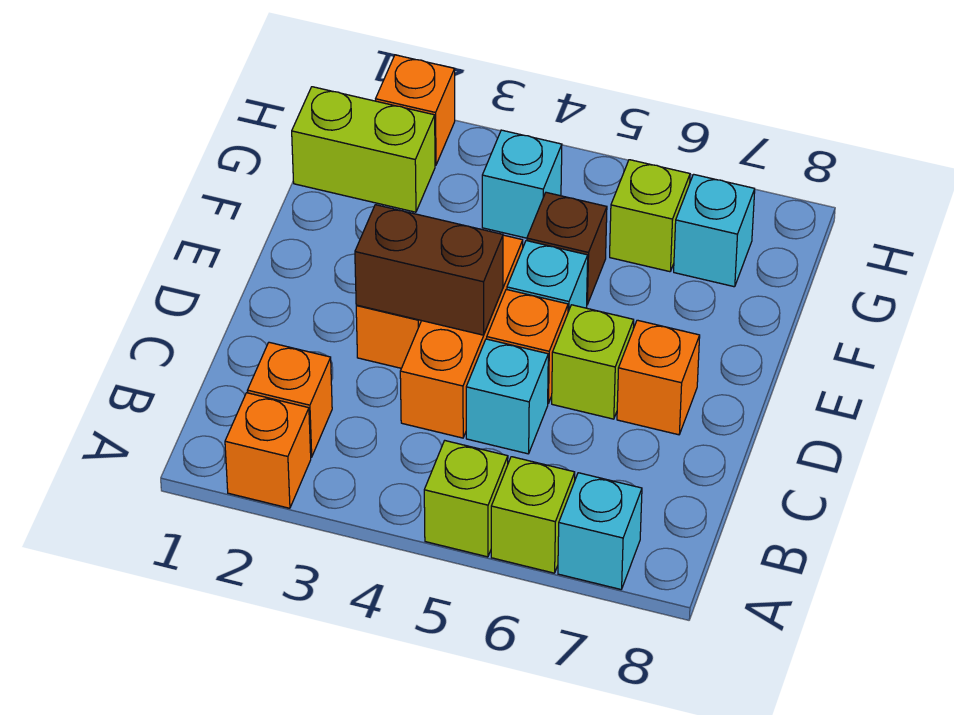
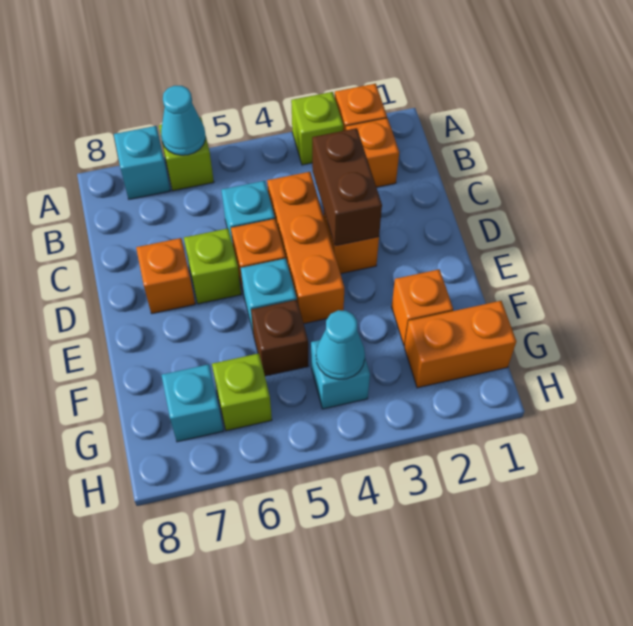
lime brick A5 level 1 -> lime brick A3 level 1
none -> cyan cone A6 level 2
brown brick D3:D4 level 2 -> brown brick C3:D3 level 2
lime brick G1:G2 level 1 -> orange brick G1:G2 level 1
none -> cyan cone G4 level 2
orange brick H2 level 1 -> orange brick F2 level 1

